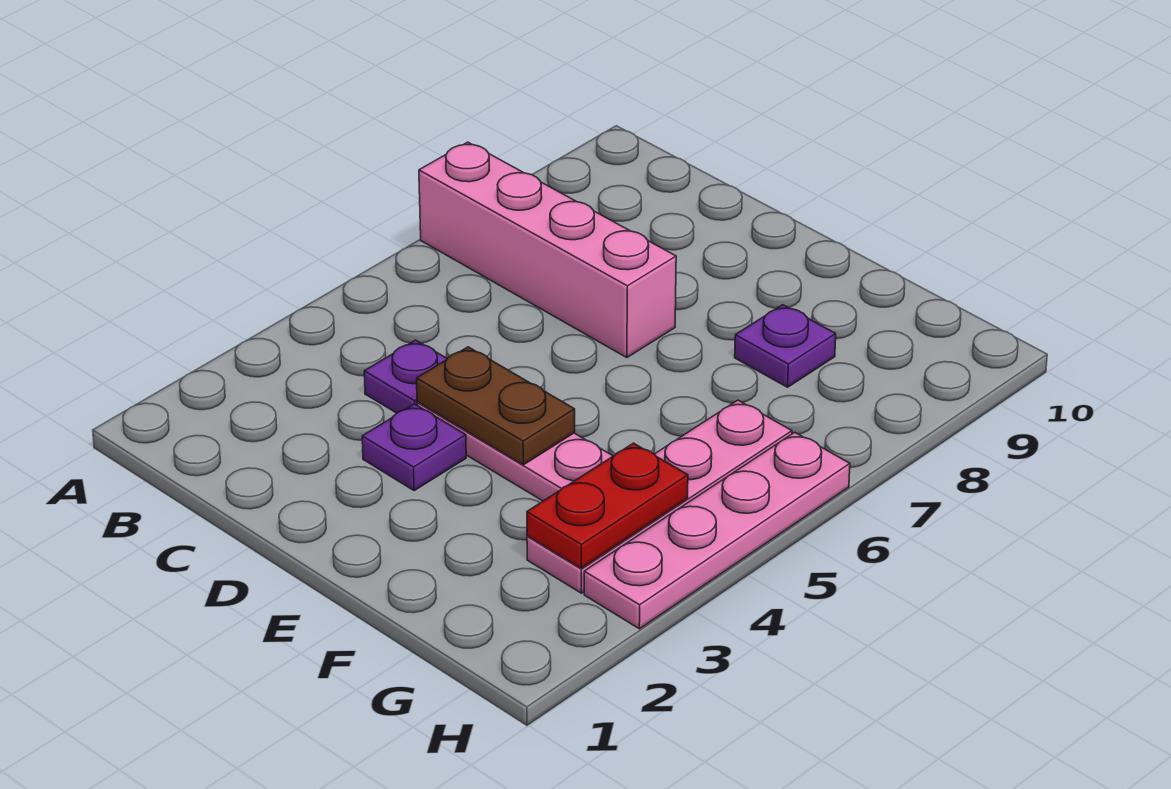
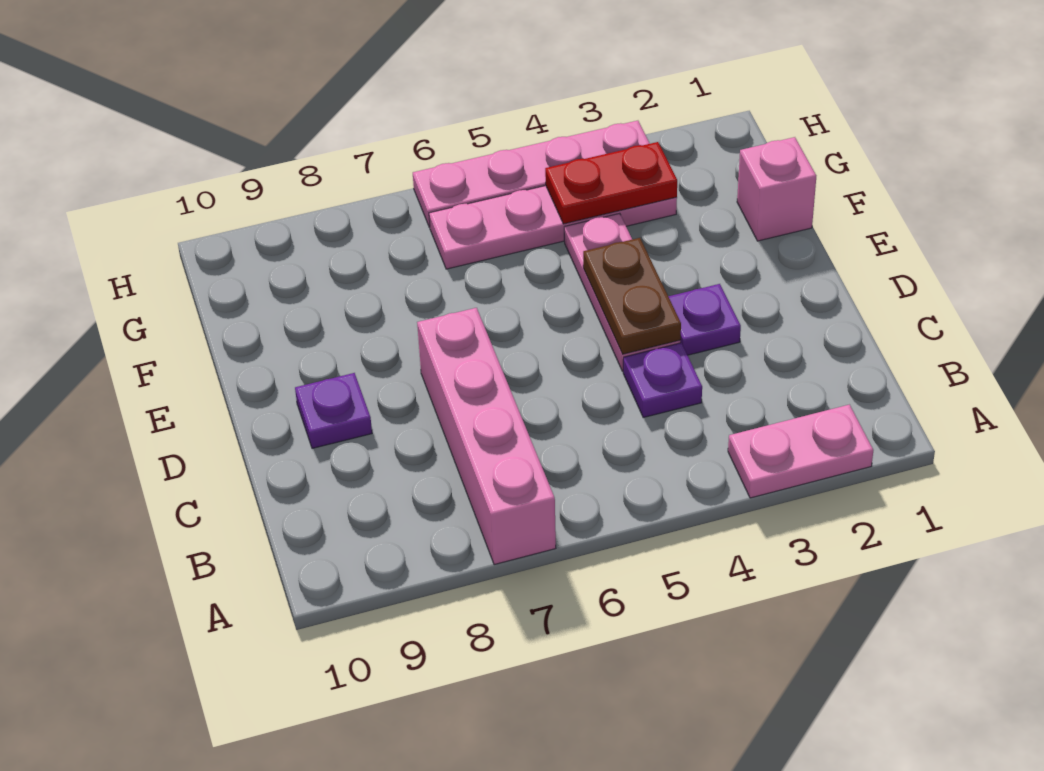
none -> pink plate A2:A3 level 1
none -> pink brick F1 level 1
purple plate F8 level 1 -> purple plate D9 level 1

